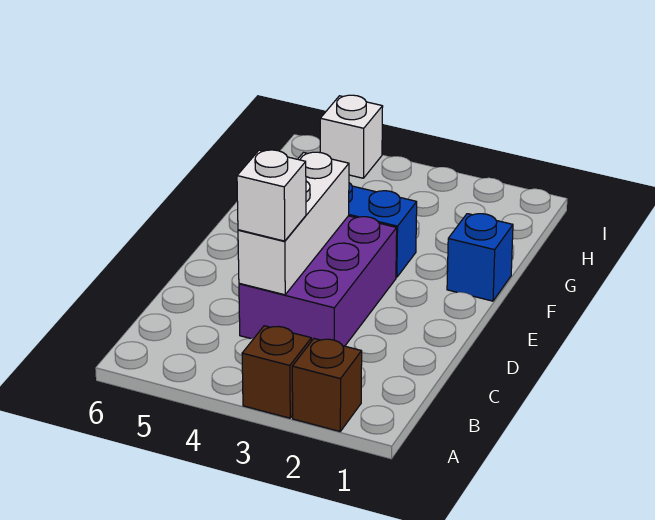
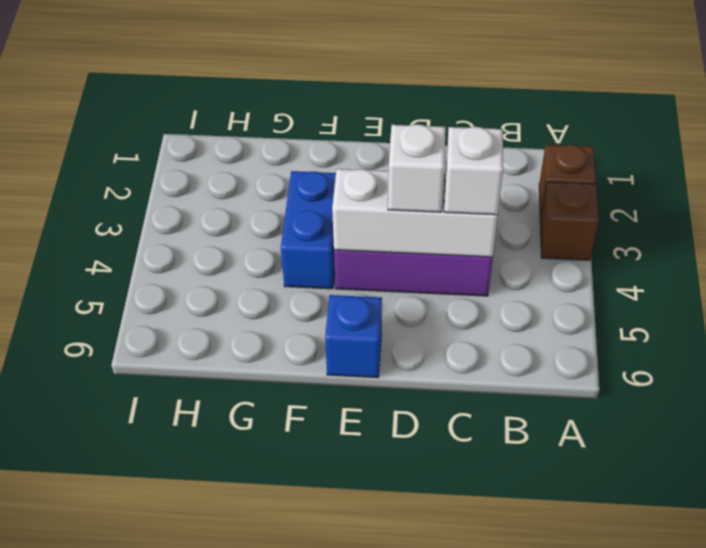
blue brick F1 level 1 -> blue brick E6 level 1
white brick I5 level 1 -> white brick D4 level 3

